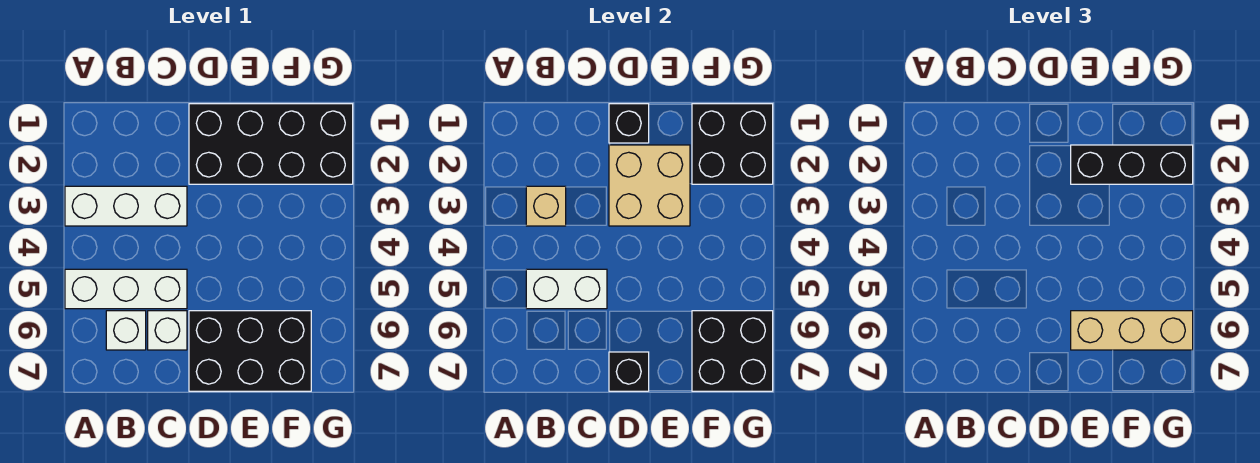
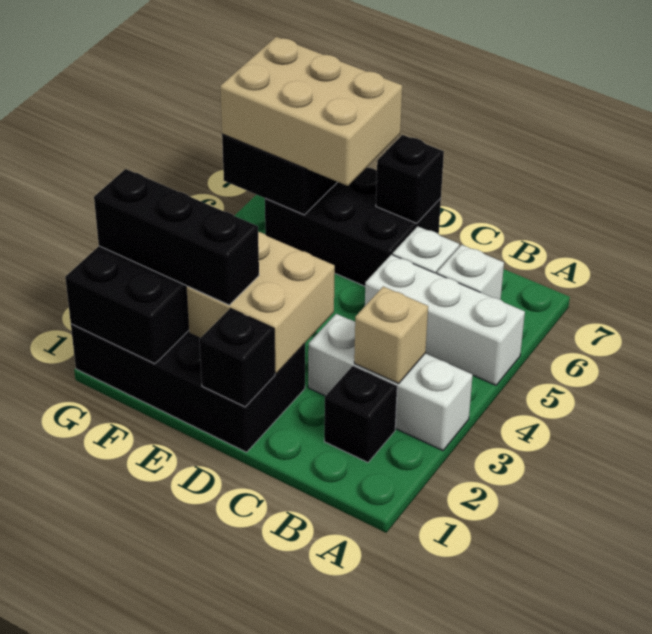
none -> black brick B2 level 1
white brick B5:C5 level 2 -> none
tan brick E6:G6 level 3 -> tan brick E6:G7 level 3

